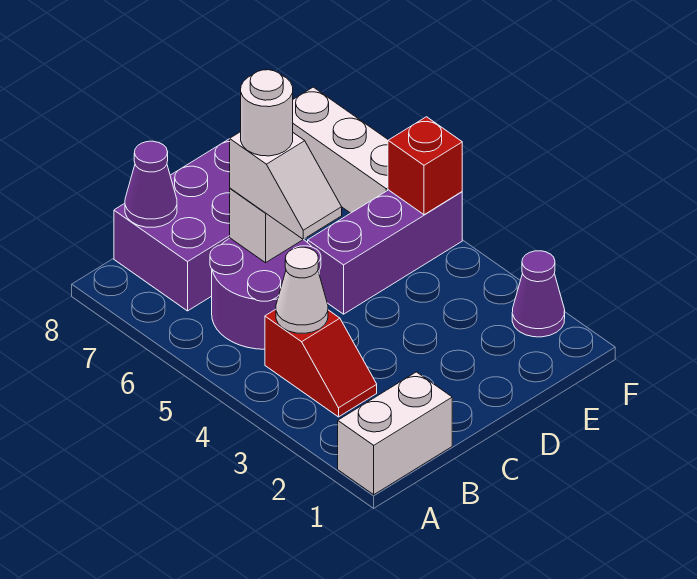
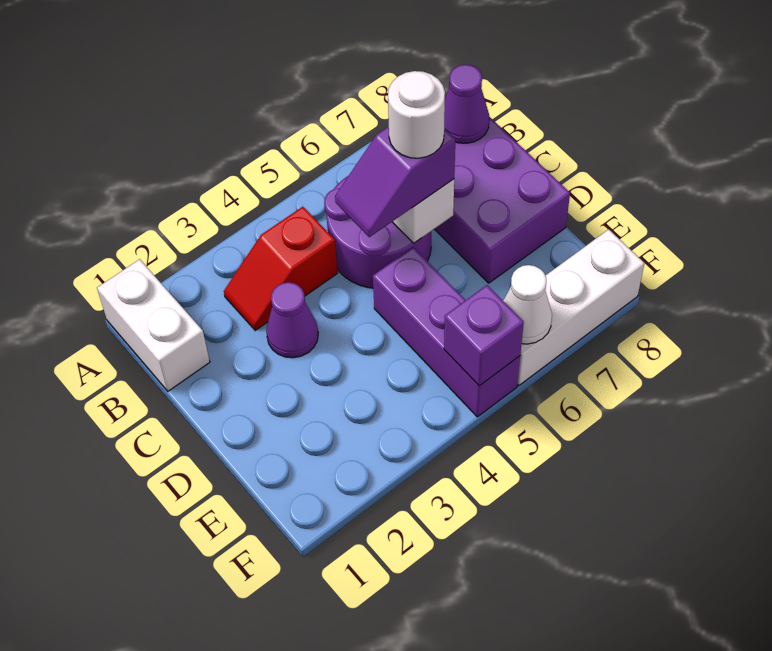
white cone B4 level 2 -> white cone F6 level 2
white slope C5:C6 level 3 top 6 -> purple slope C5:C6 level 3 top 6
purple cone F2 level 1 -> purple cone C3 level 1
red brick F5 level 2 -> purple brick F5 level 2

